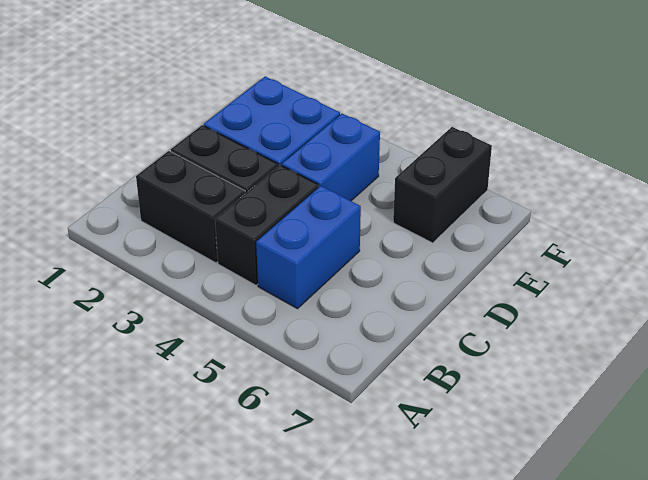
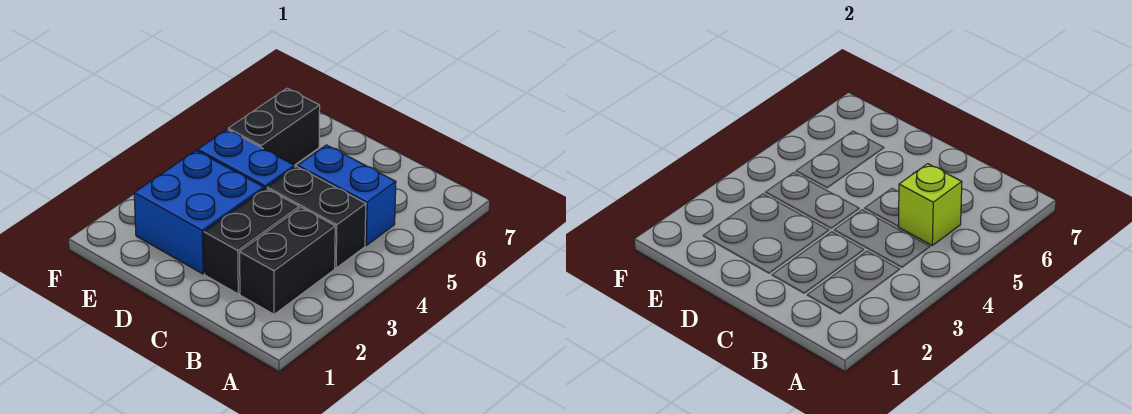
none -> lime brick B5 level 2
black brick E6:F6 level 1 -> black brick E5:E6 level 1

